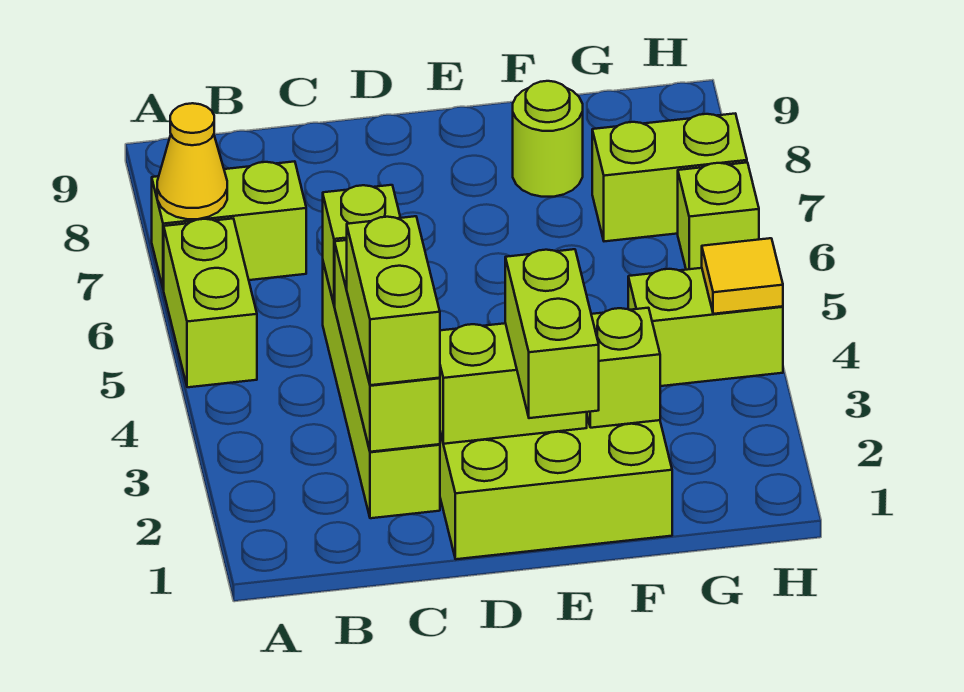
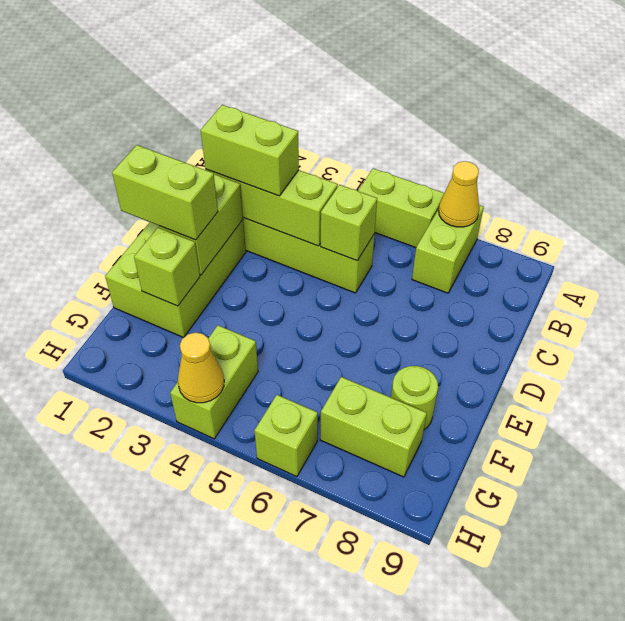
lime brick G7:H7 level 1 -> lime brick G7:G8 level 1
yellow tile H4 level 2 -> yellow cone H4 level 2

